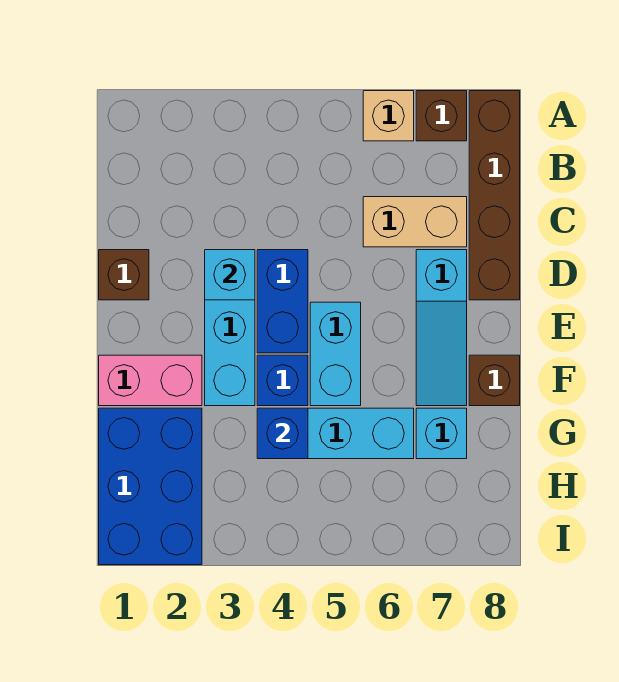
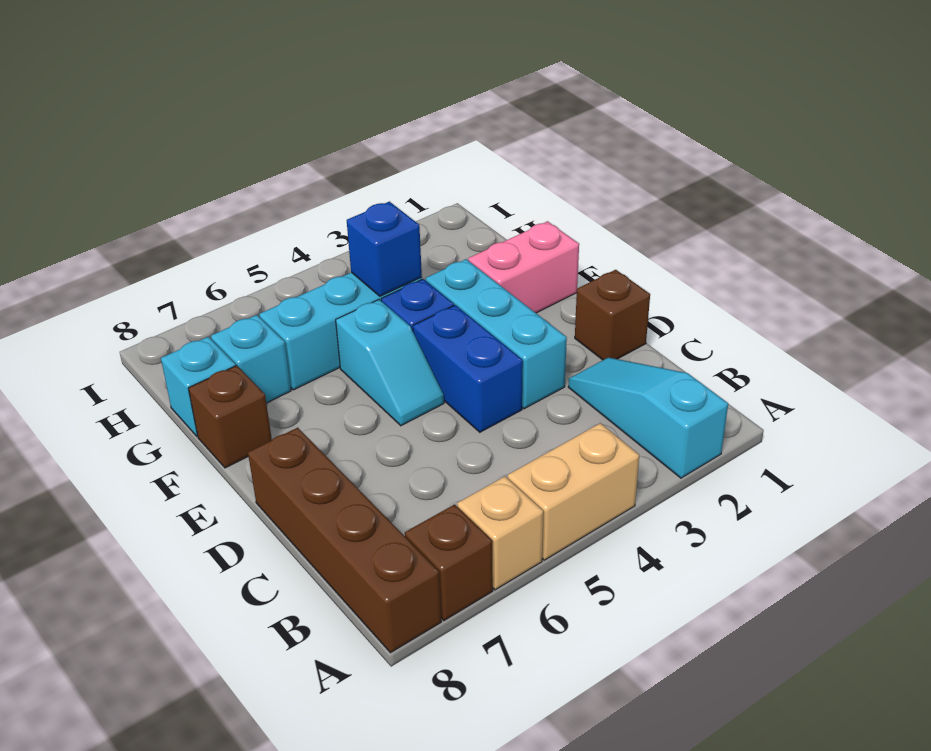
tan brick C6:C7 level 1 -> tan brick A4:A5 level 1
cyan brick D3 level 2 -> cyan brick G8 level 1
cyan slope D7:F7 level 1 top D -> cyan slope A2:C2 level 1 top A
cyan brick E5:F5 level 1 -> cyan slope E5:F5 level 1 top F
blue brick G1:I2 level 1 -> none

